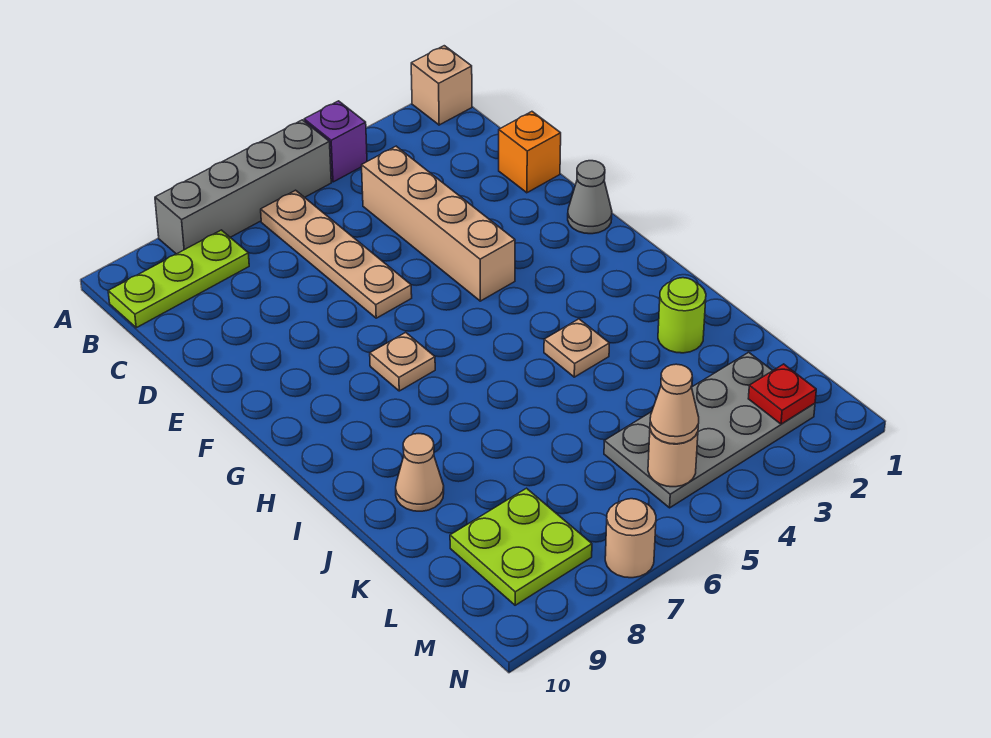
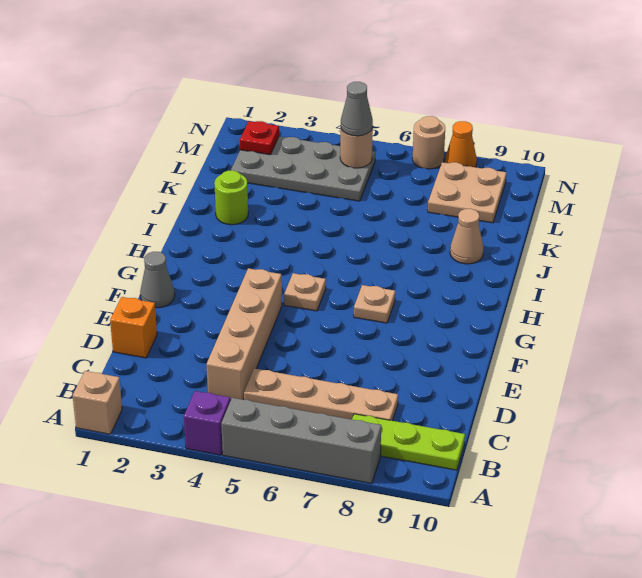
tan plate B6:E6 level 1 -> tan plate C5:C8 level 1
tan plate I4 level 1 -> tan plate G5 level 1
lime plate L8:M9 level 1 -> tan plate L8:M9 level 1
tan cone M5 level 3 -> grey cone M5 level 3
none -> orange cone N8 level 1

